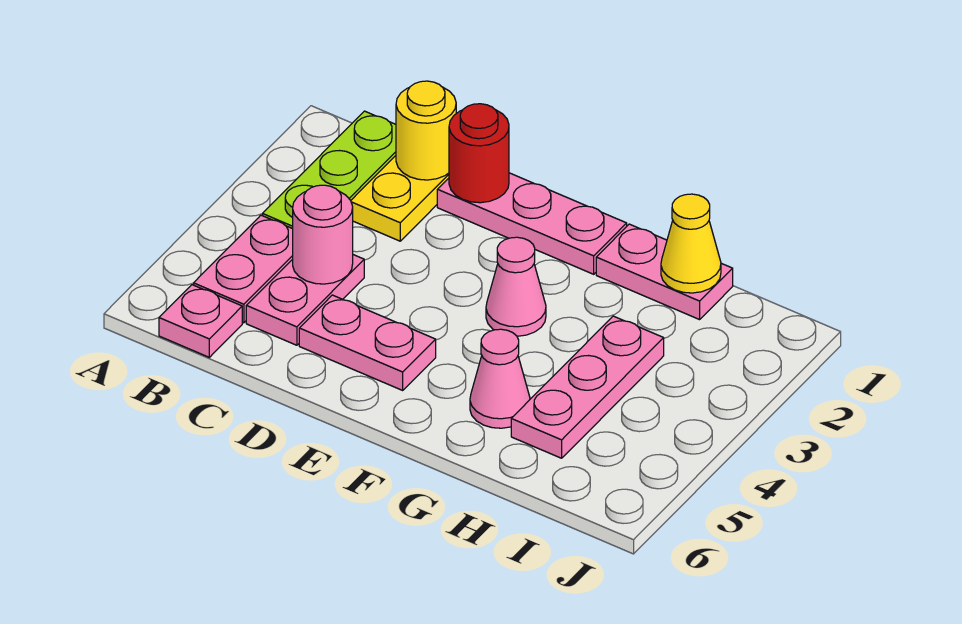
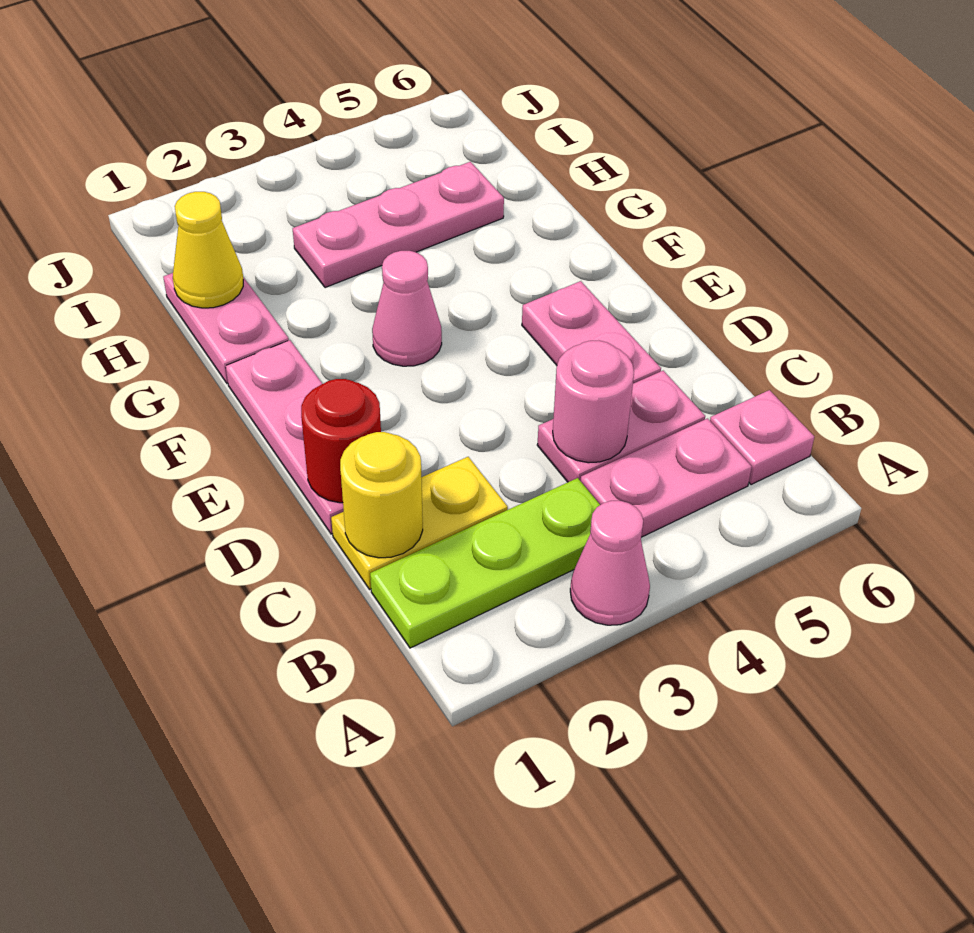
pink cone G5 level 1 -> pink cone A3 level 1

